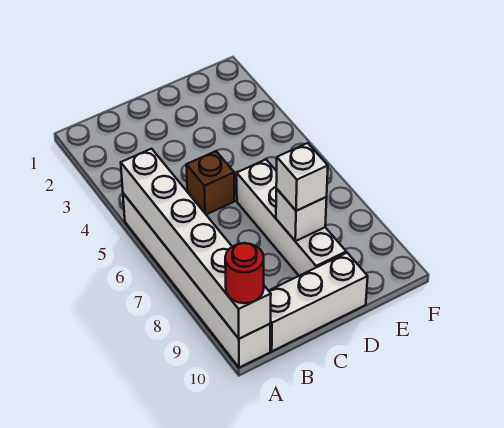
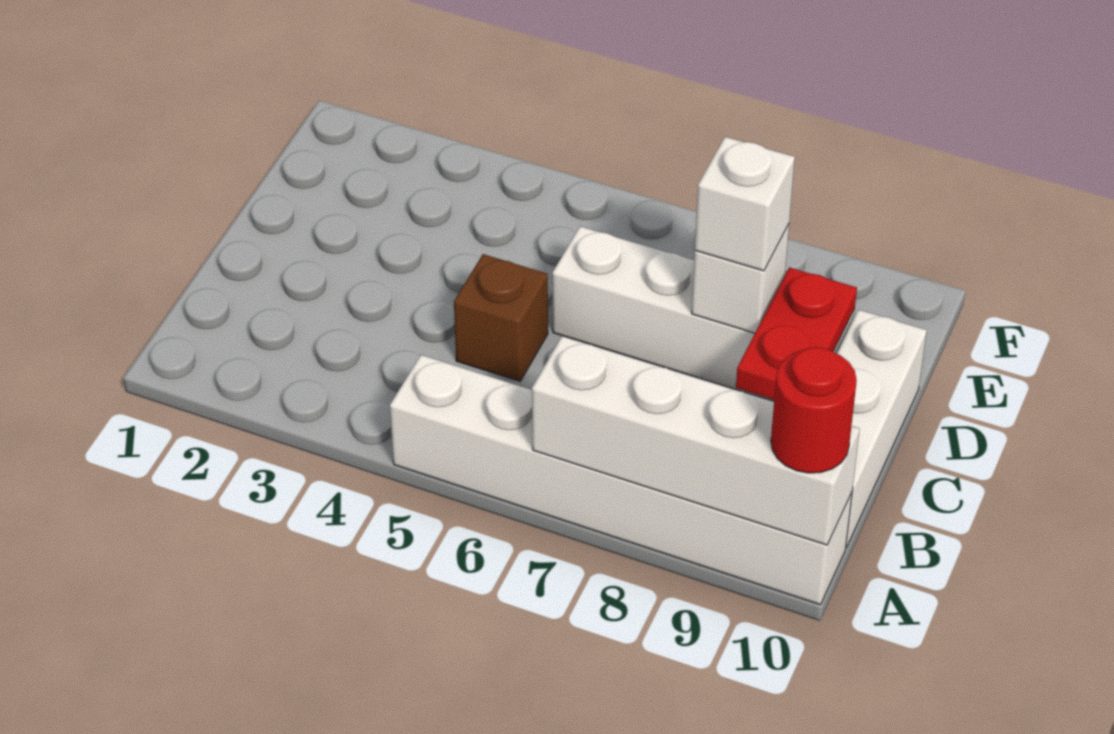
white brick A5:A10 level 2 -> white brick A7:A10 level 2
none -> red plate C9:D9 level 2

